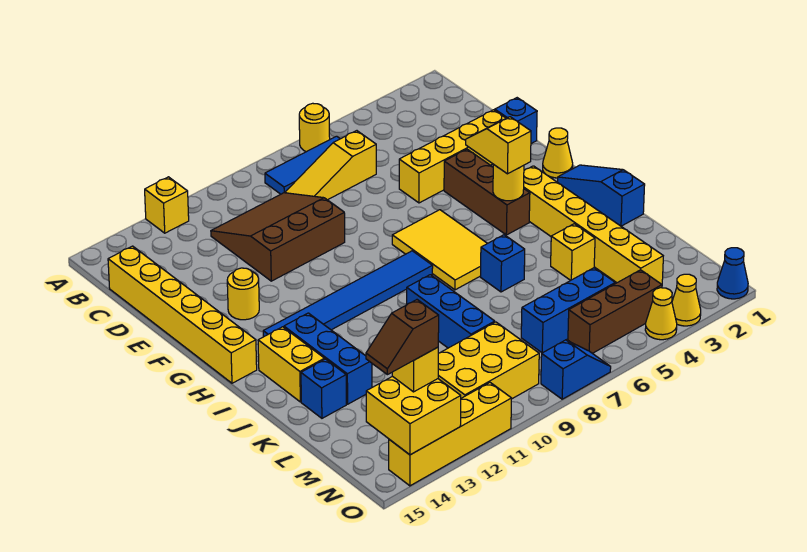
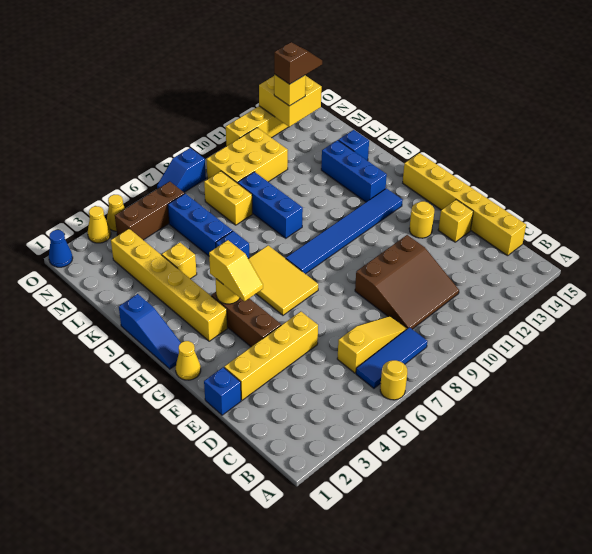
yellow brick A12 level 1 -> yellow brick E14 level 1
yellow brick I14:J14 level 1 -> yellow brick L8:M8 level 1
blue brick M5:M7 level 1 -> blue brick K6:M6 level 1

